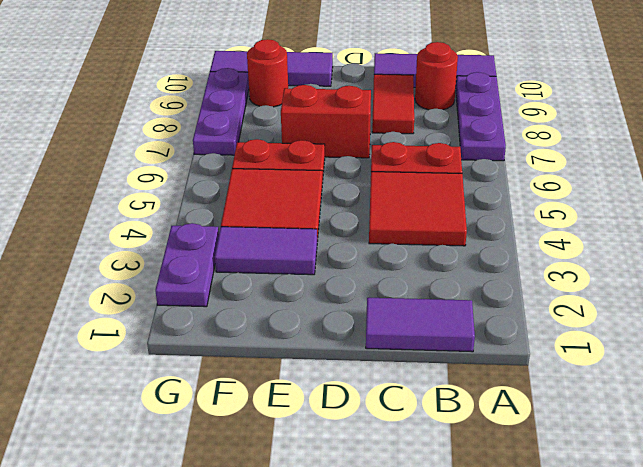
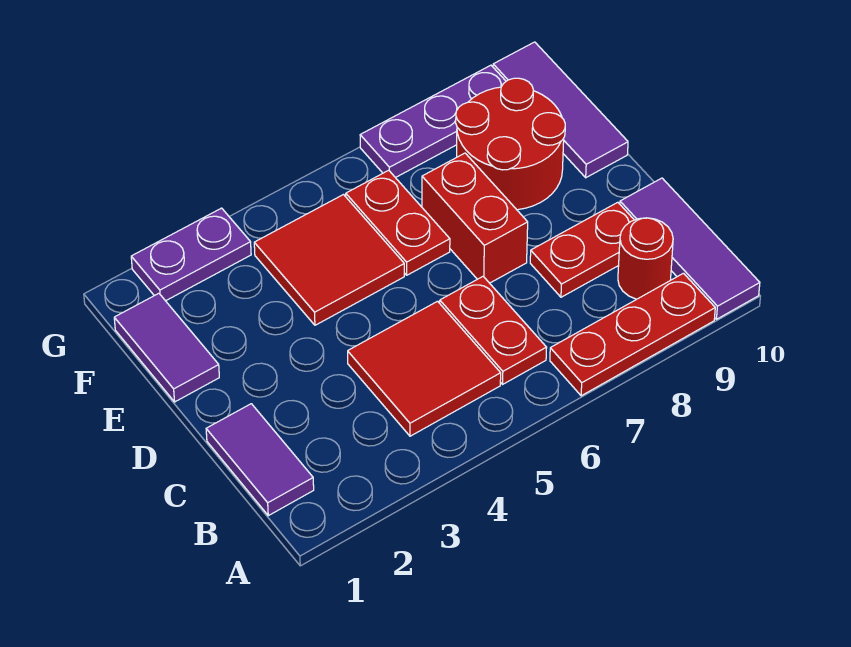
purple plate A7:A9 level 1 -> red plate A7:A9 level 1
red tile C8:C9 level 1 -> red plate C8:C9 level 1
purple tile E3:F3 level 1 -> purple tile E1:F1 level 1
red round brick F9 level 1 -> red round brick E8:F9 level 1

